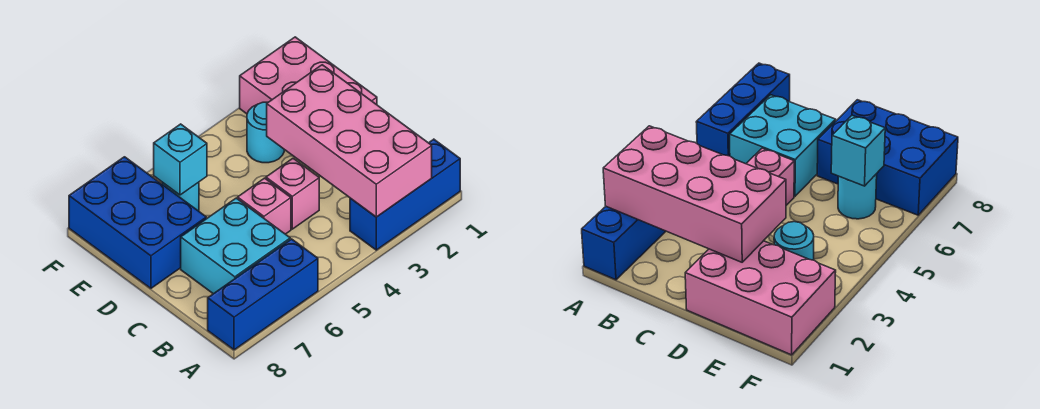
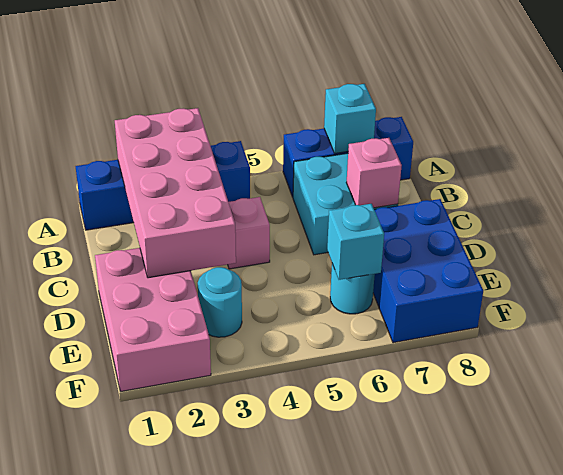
blue brick A1:A3 level 1 -> blue brick A1:A4 level 1
none -> cyan brick A7 level 2
pink brick C5 level 1 -> pink brick C7 level 2

